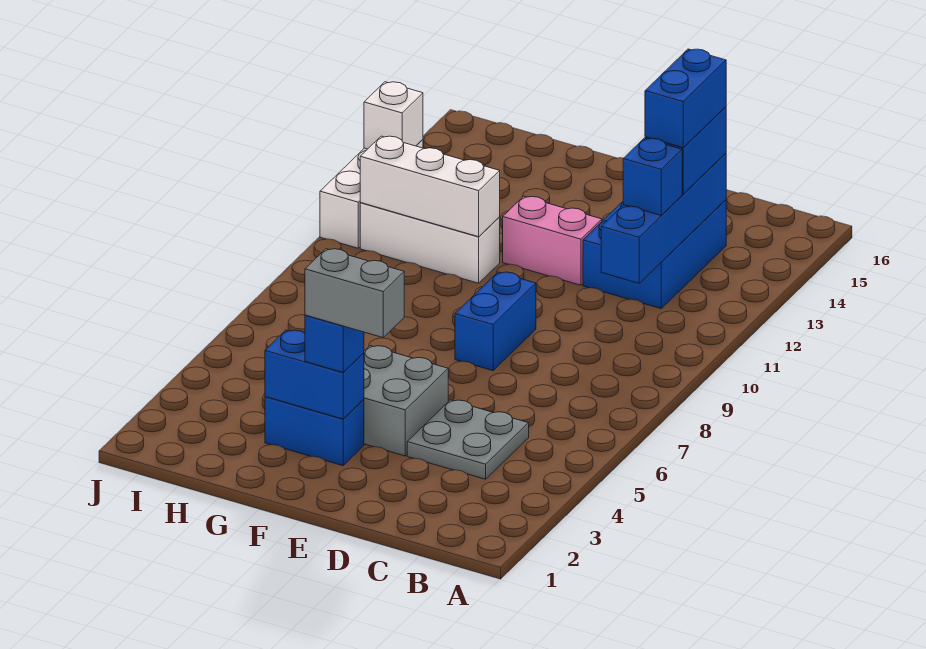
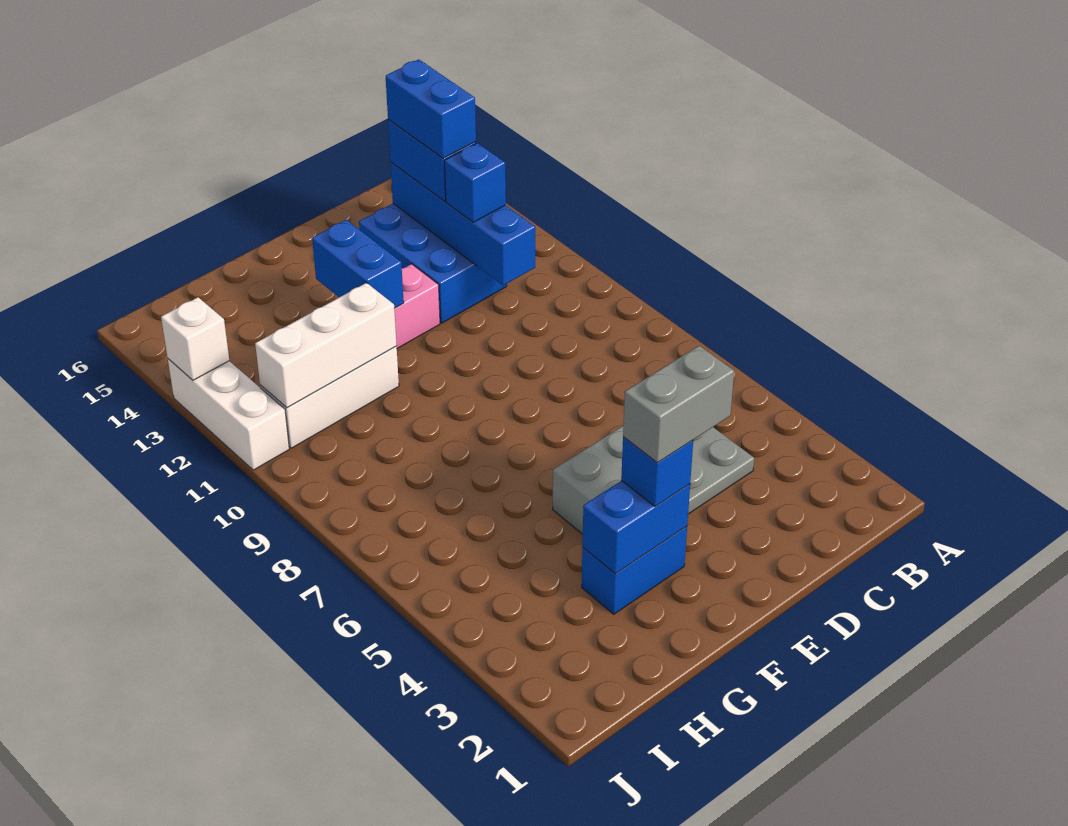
blue brick E8:E9 level 1 -> blue brick F12:F13 level 2

